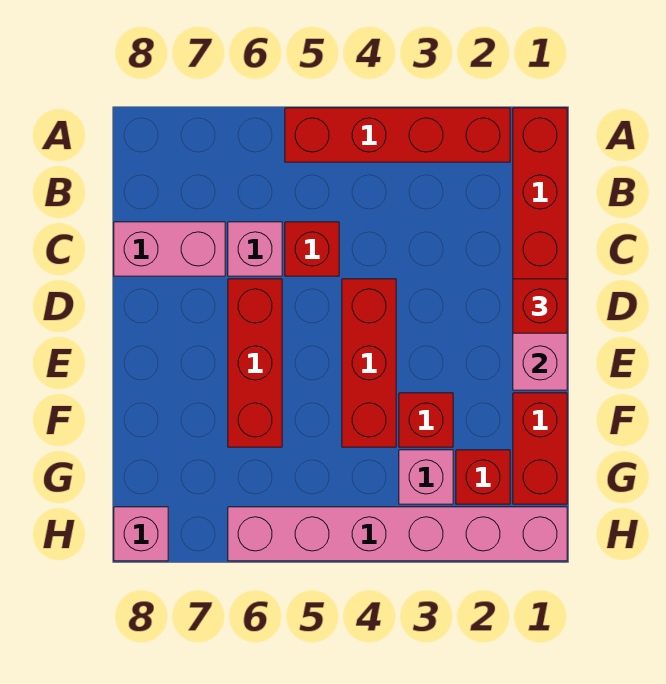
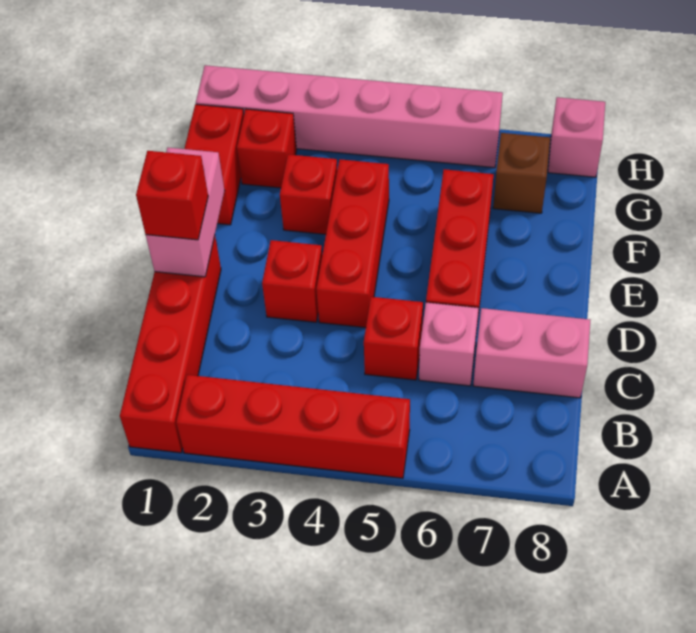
none -> red brick D3 level 1
pink brick G3 level 1 -> none
none -> brown brick G7 level 1

